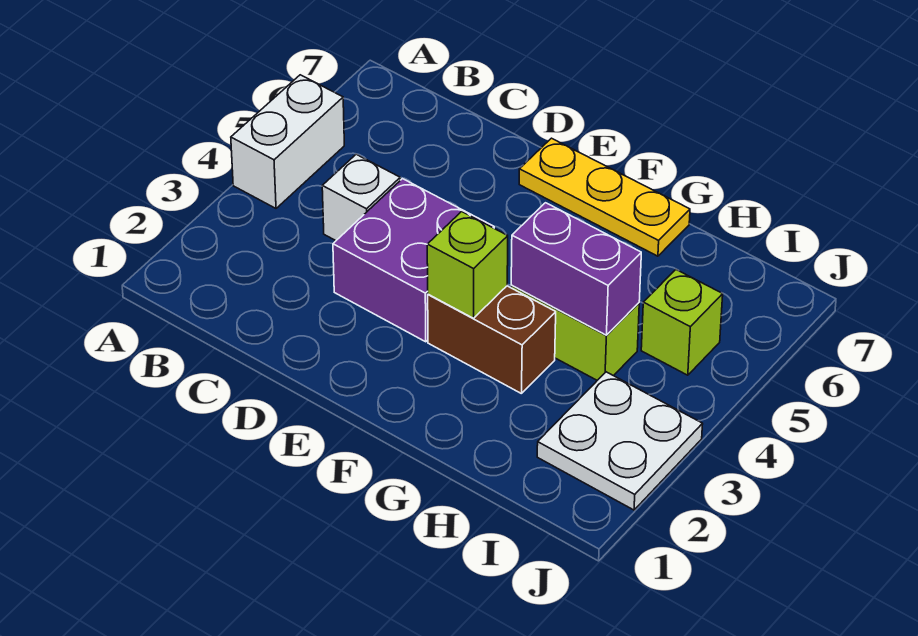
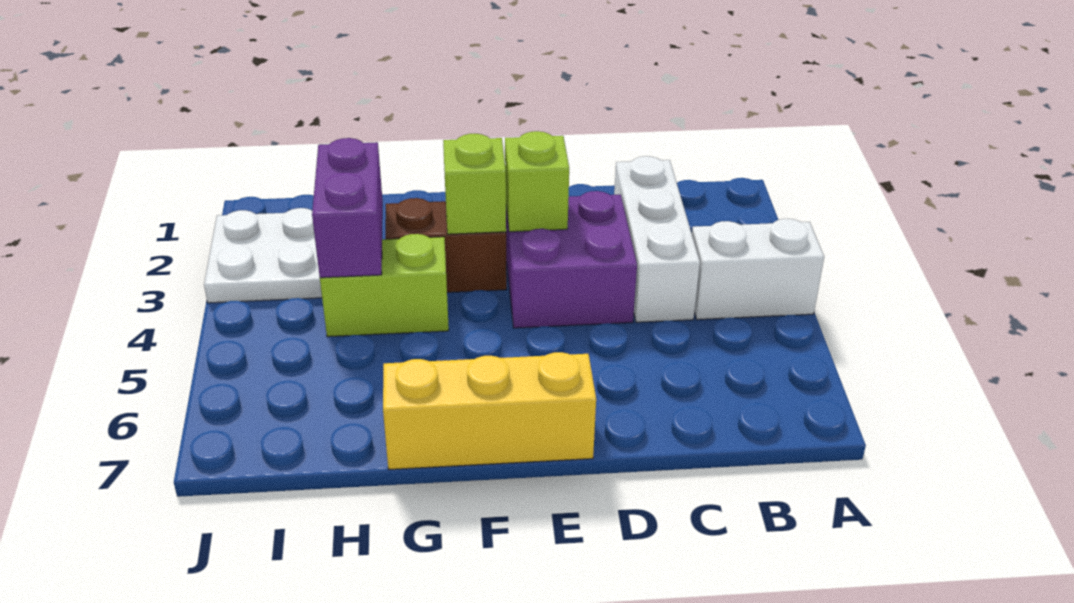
white brick A4:A5 level 1 -> white brick A4:B4 level 1
white brick C4 level 1 -> white brick C2:C4 level 1
yellow plate E7:G7 level 1 -> yellow brick E7:G7 level 1
purple brick G4:H4 level 2 -> purple brick H3:H4 level 2
lime brick I5 level 1 -> lime brick E3 level 2

